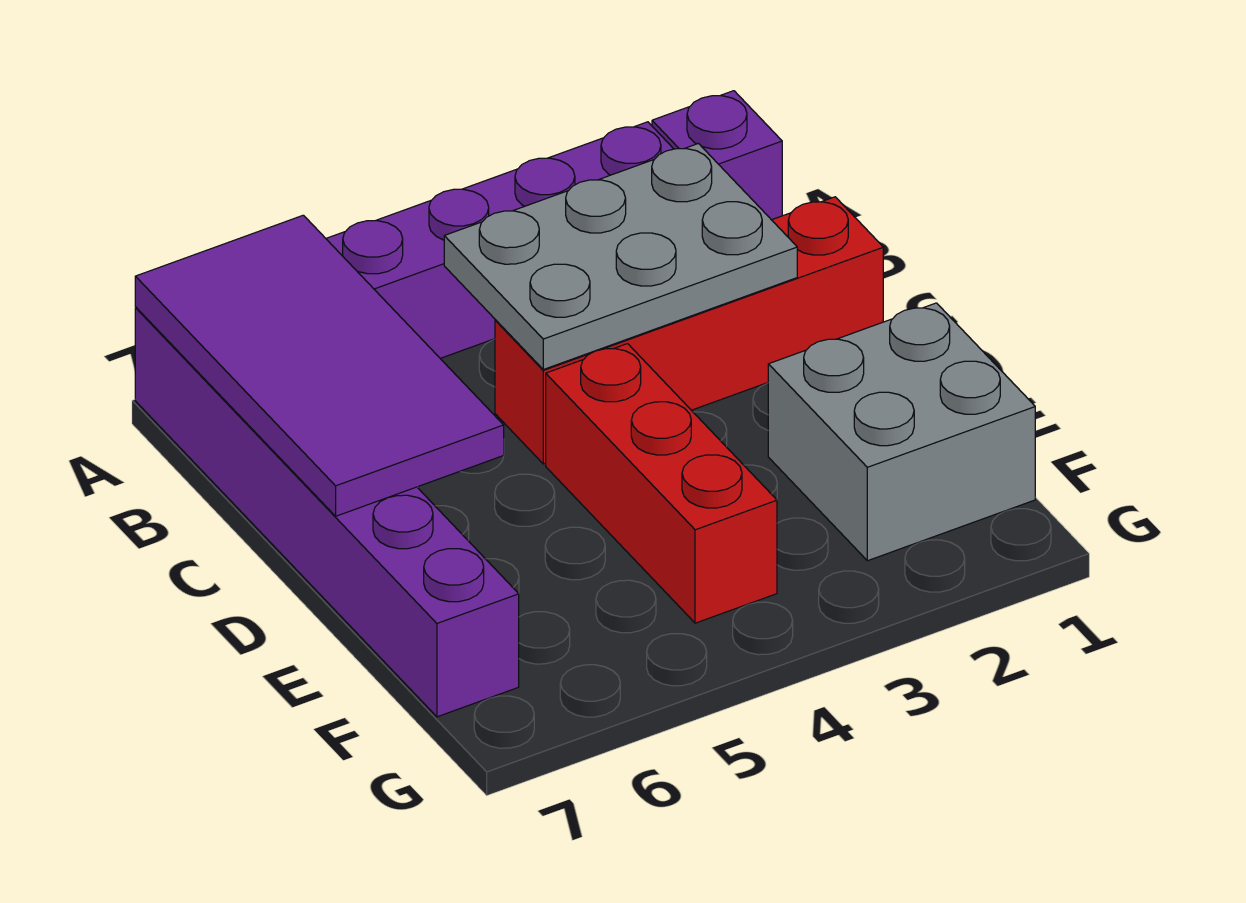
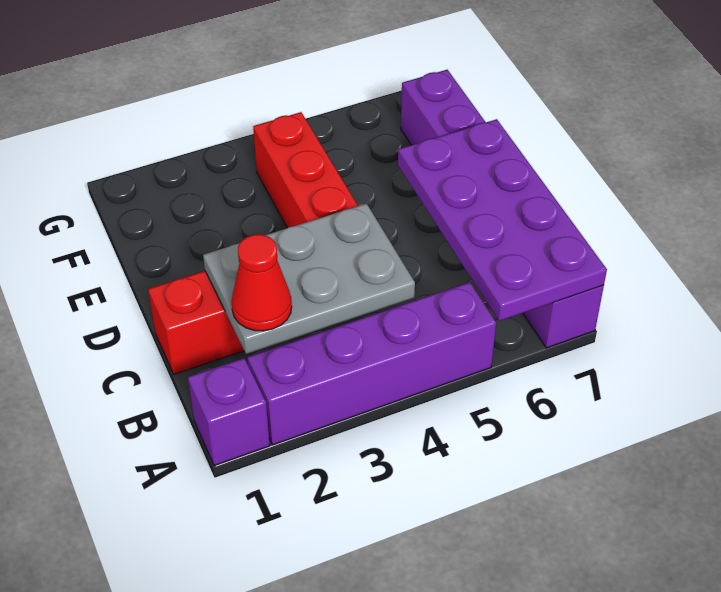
purple tile A6:D7 level 2 -> purple plate A6:D7 level 2
none -> red cone B2 level 3
grey brick E1:F2 level 1 -> none

